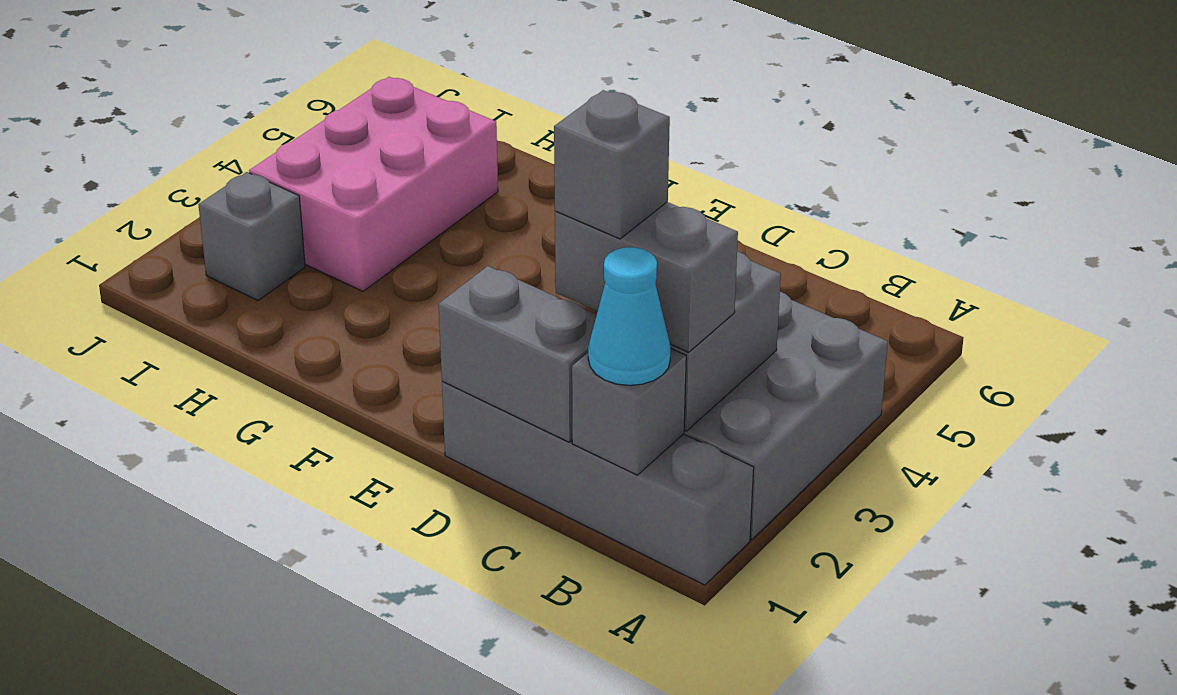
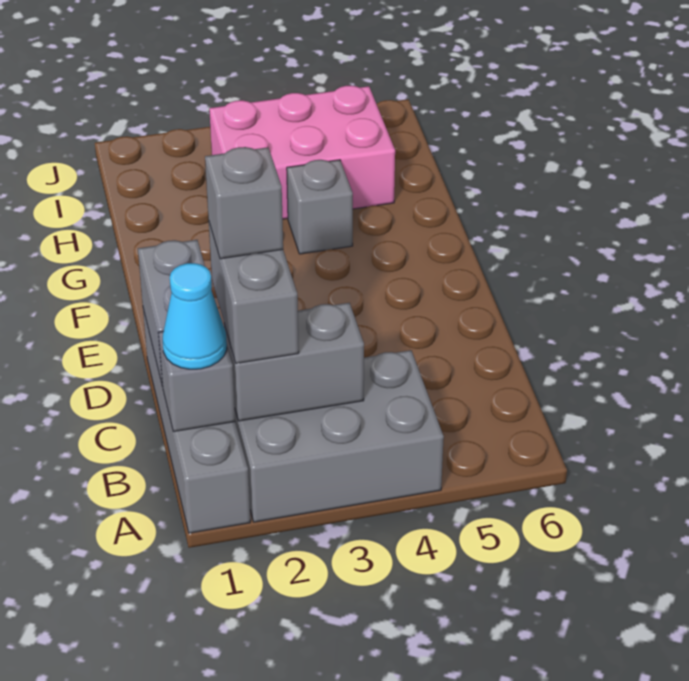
grey brick I2 level 1 -> grey brick G4 level 1

